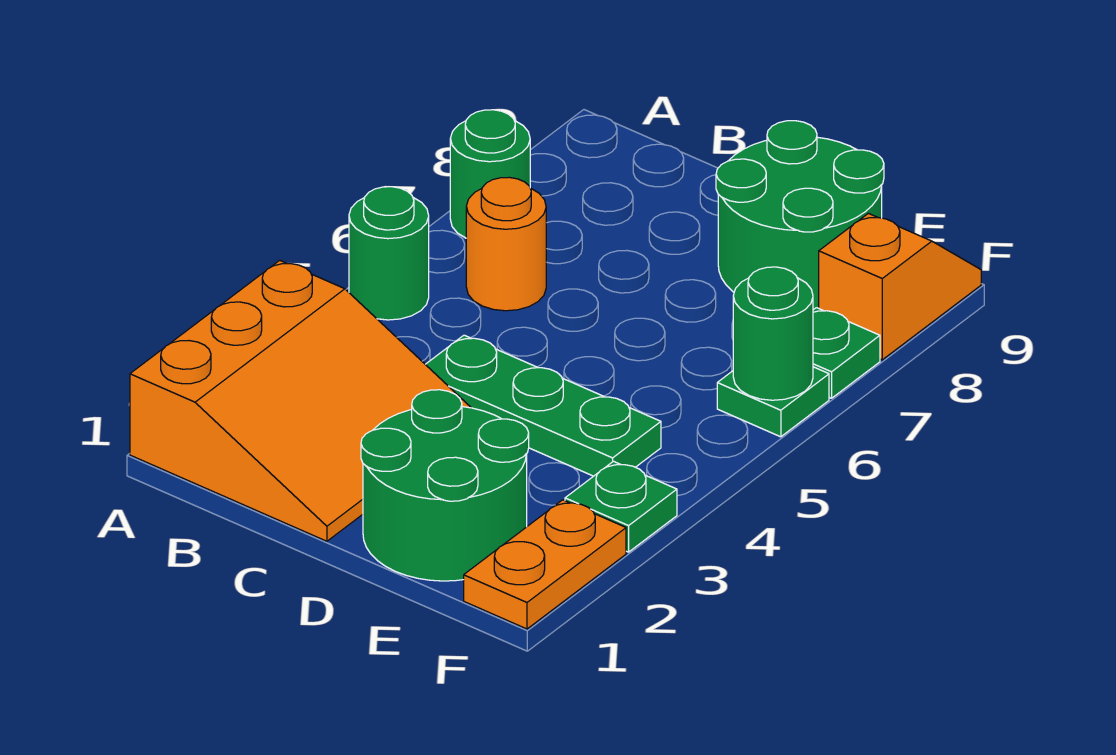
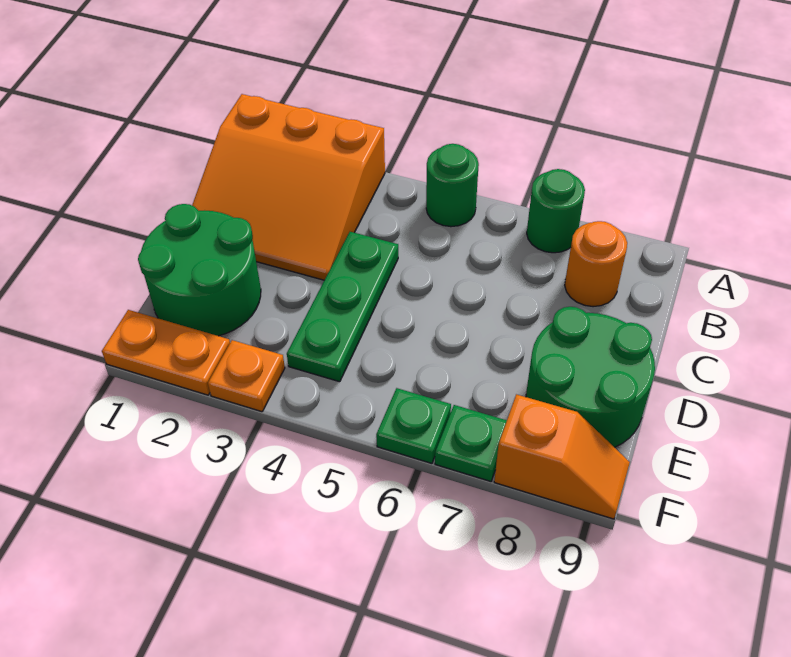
orange round brick B6 level 1 -> orange round brick B8 level 1
green plate F3 level 1 -> orange plate F3 level 1
green round brick F6 level 2 -> none

